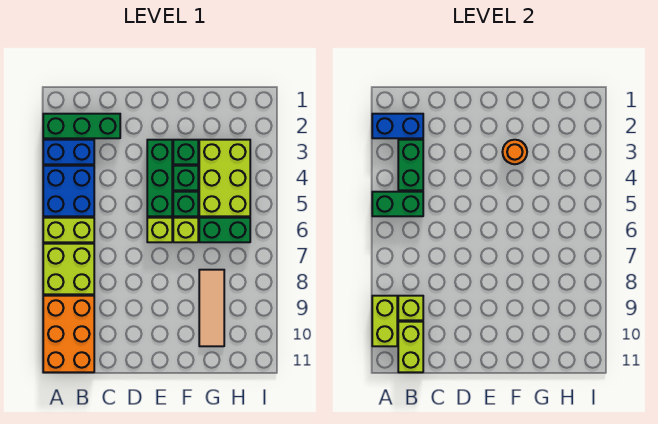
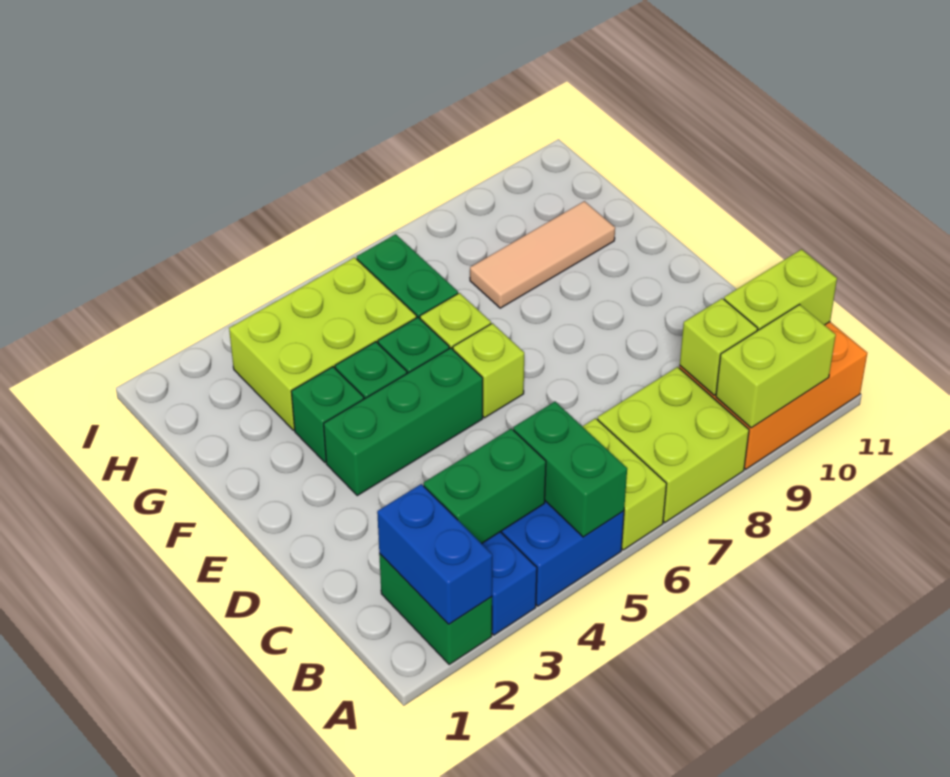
green brick A2:C2 level 1 -> green brick A2:B2 level 1
orange round brick F3 level 2 -> none

